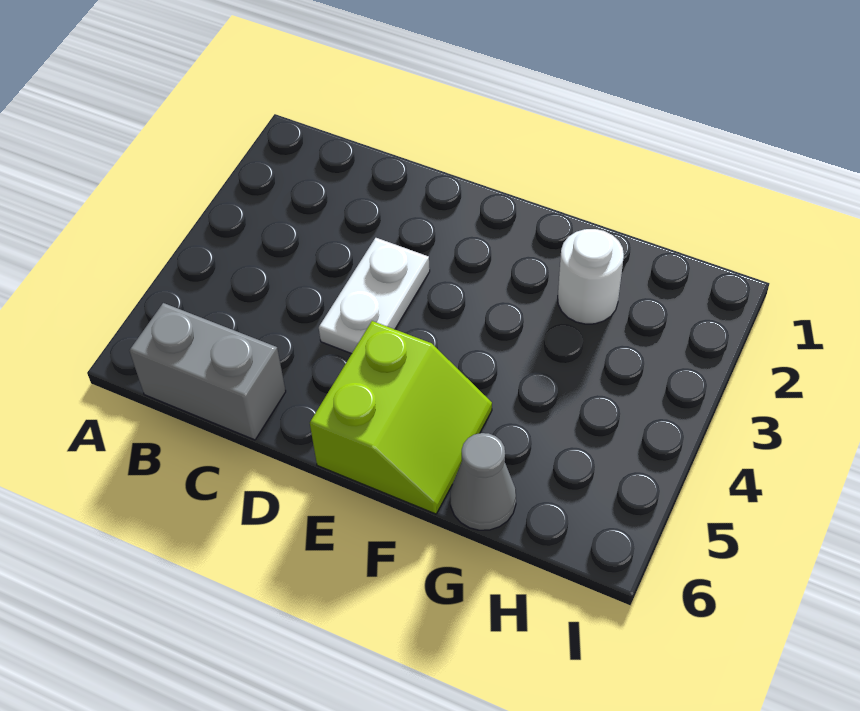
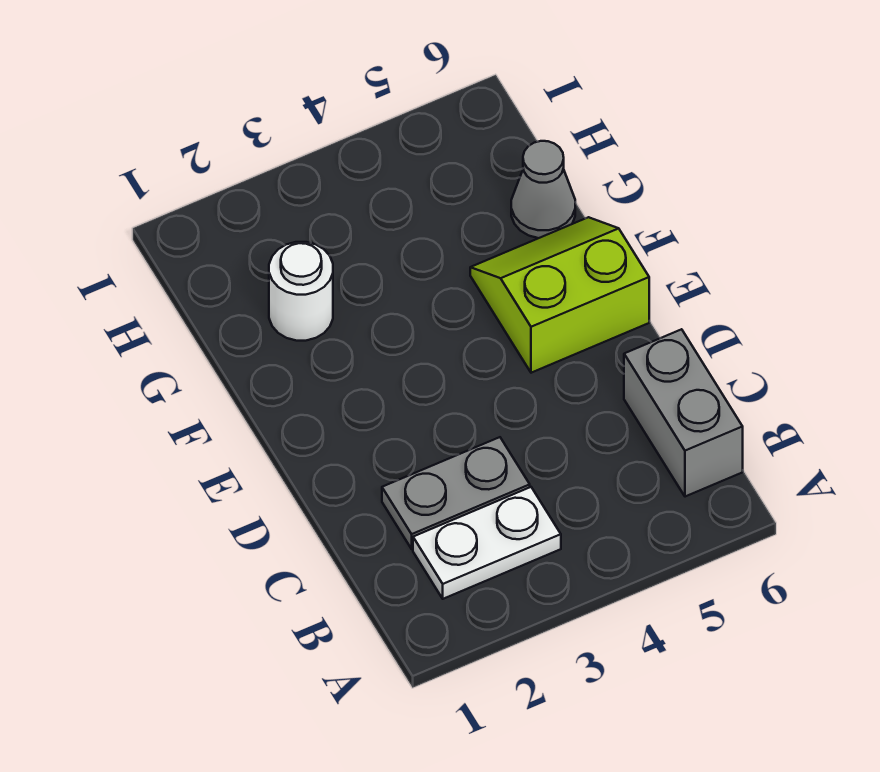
none -> grey plate C2:C3 level 1
white plate D3:D4 level 1 -> white plate B2:B3 level 1

